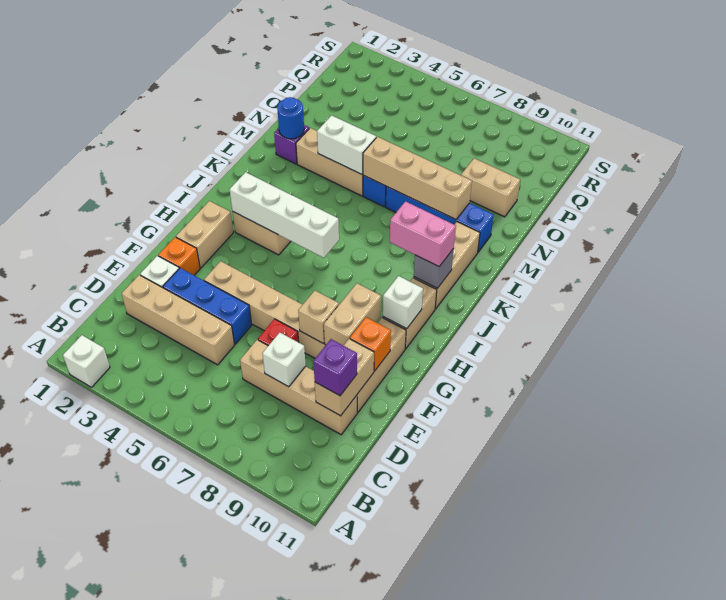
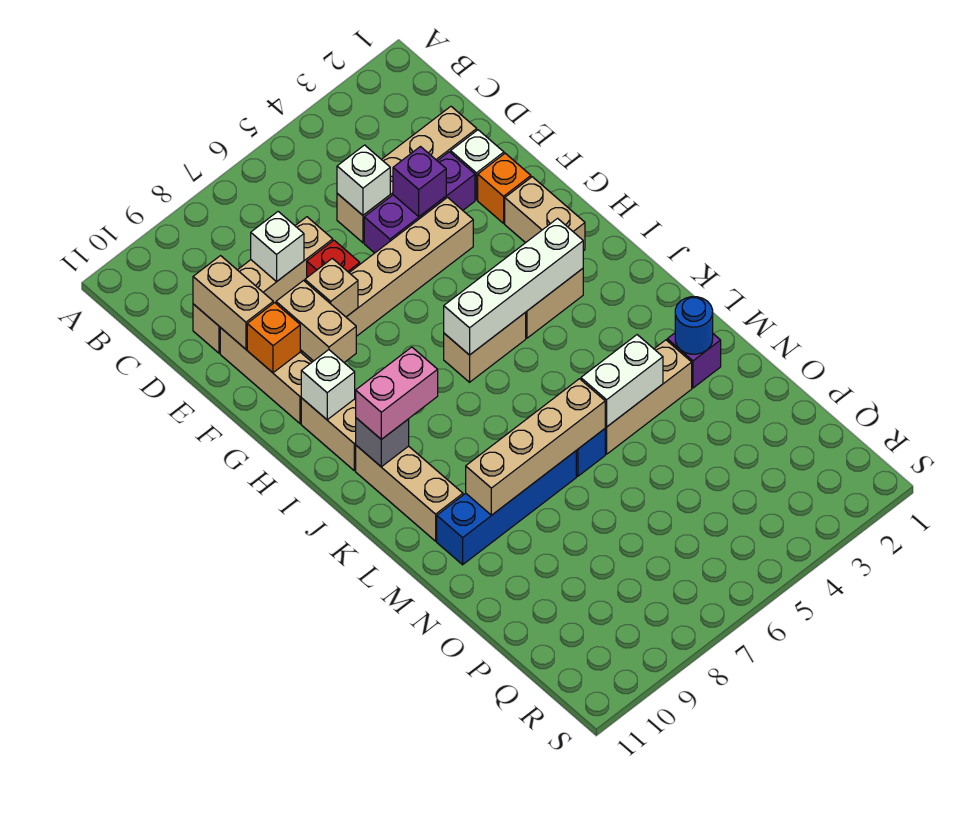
white brick A2 level 1 -> white brick D5 level 2
purple brick D10 level 3 -> purple brick E4 level 2
blue brick E3:E5 level 1 -> purple brick E3:E5 level 1
tan brick O9:O10 level 1 -> tan brick I5:I6 level 1

